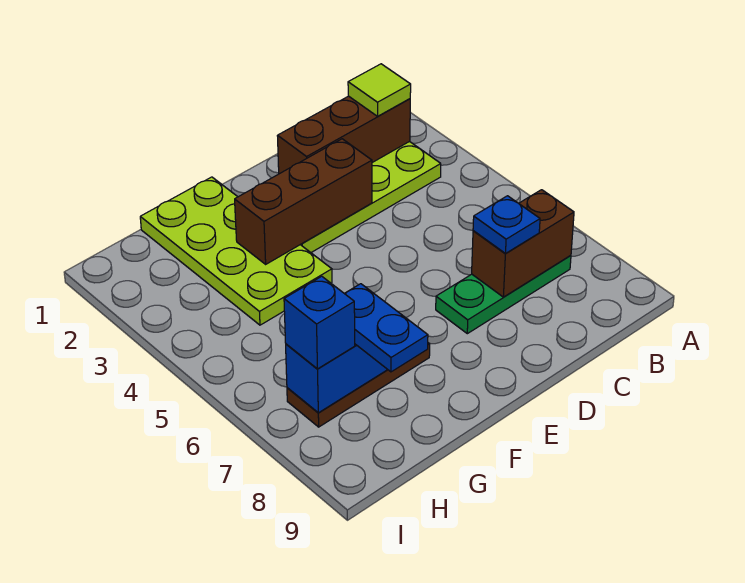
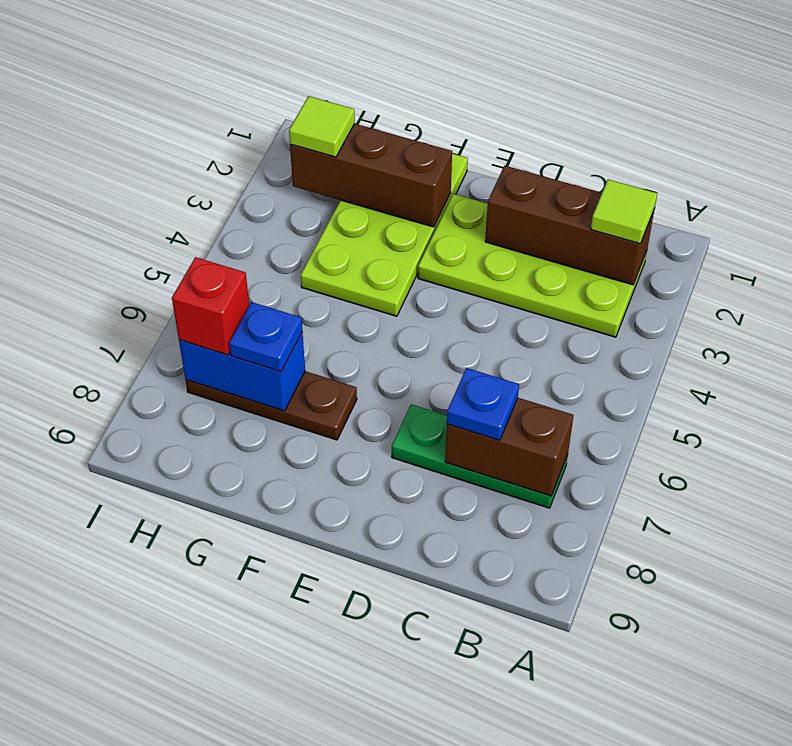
brown brick D3:F3 level 2 -> brown brick F2:H2 level 2
blue plate G7:G8 level 3 -> blue plate G7 level 3
none -> lime tile H2 level 3
blue brick H7 level 3 -> red brick H7 level 3

